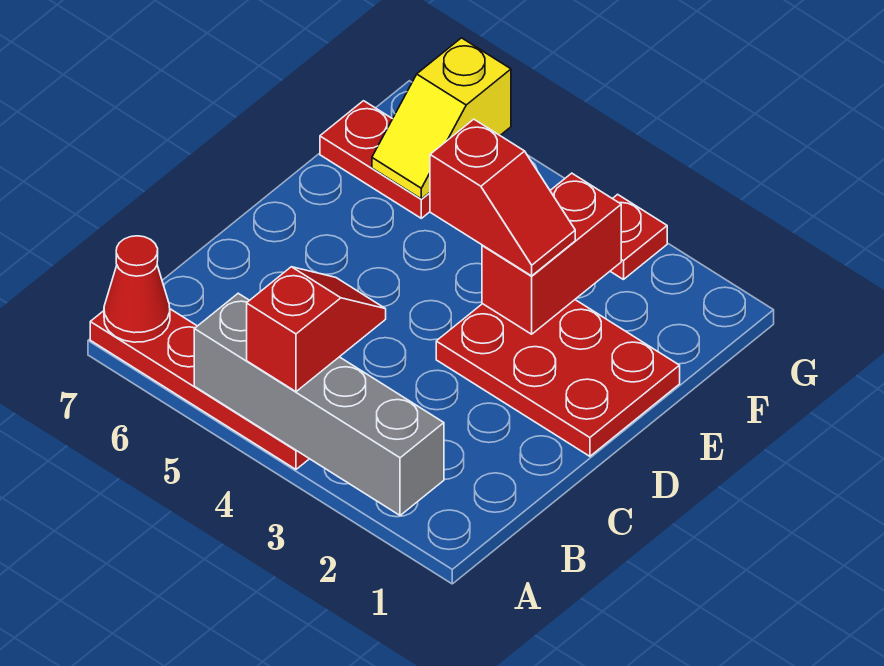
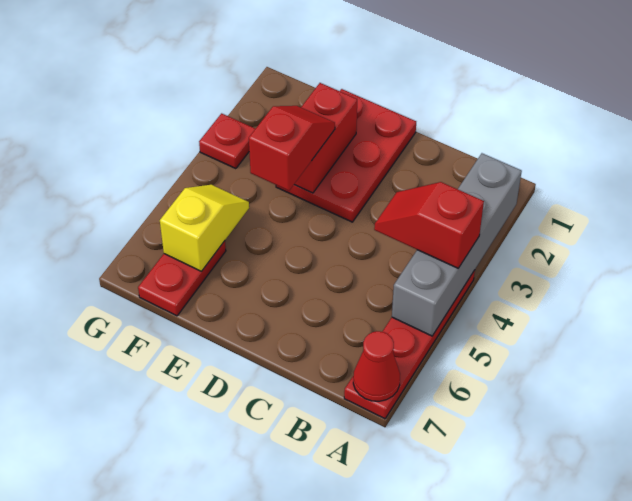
red brick E3:F3 level 2 -> red brick E2:E3 level 2
yellow slope F6:G6 level 2 top G -> yellow slope F5:F6 level 2 top 6

